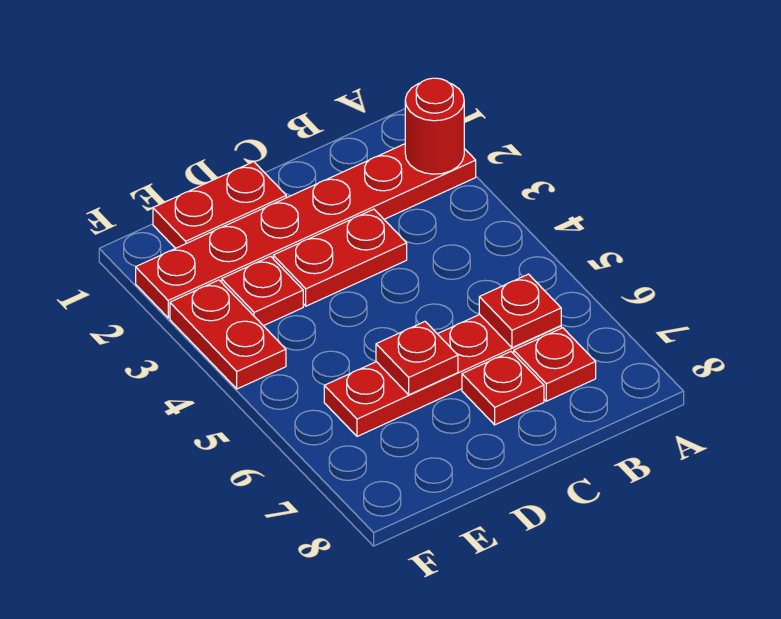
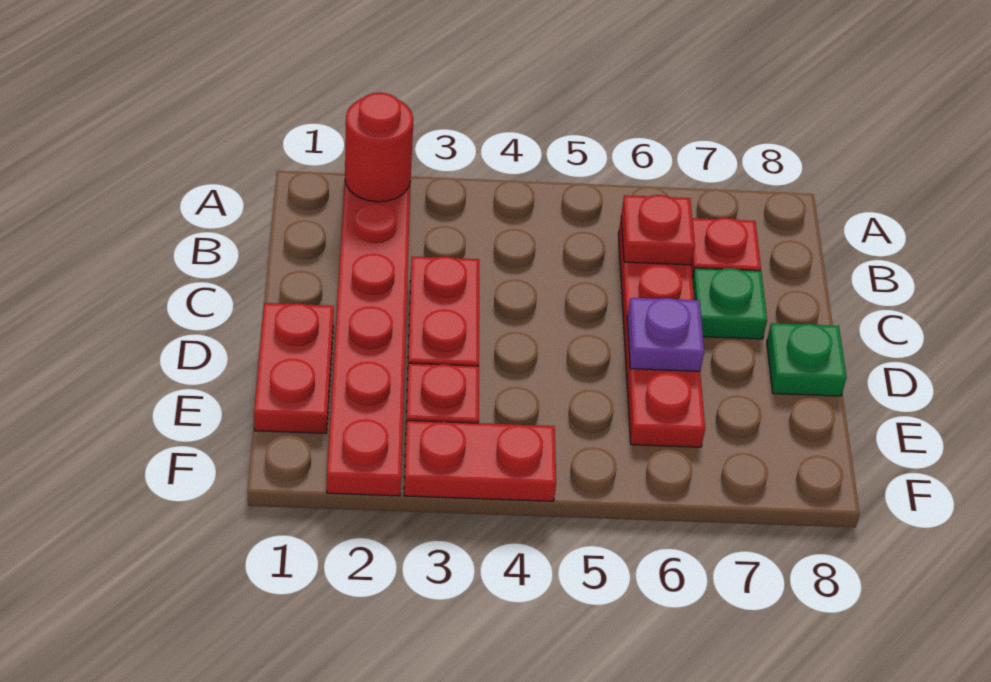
red plate C7 level 1 -> green plate C7 level 1
red plate D6 level 2 -> purple plate D6 level 2
none -> green plate D8 level 1

